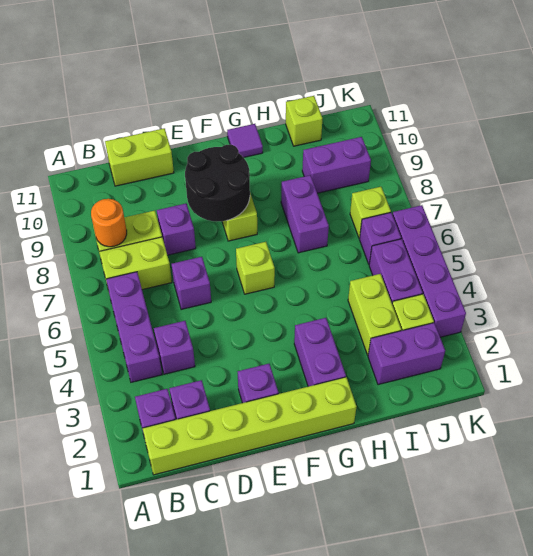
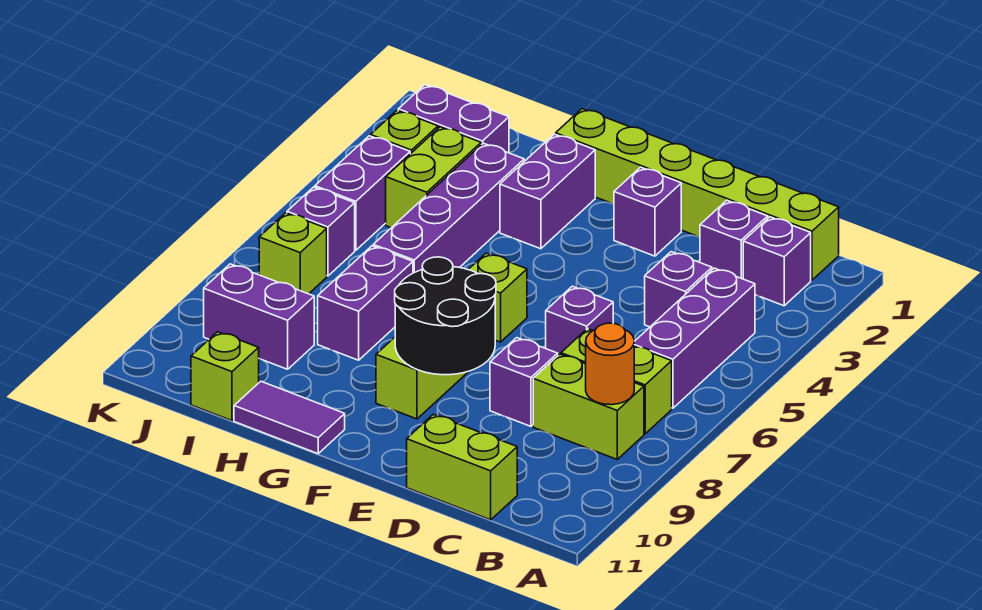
purple tile G11 level 1 -> purple tile G11:H11 level 1
purple brick K3:K6 level 1 -> purple brick H3:H6 level 1

